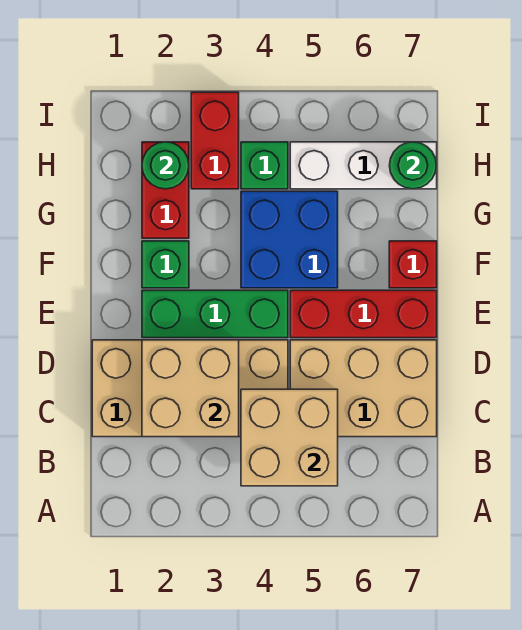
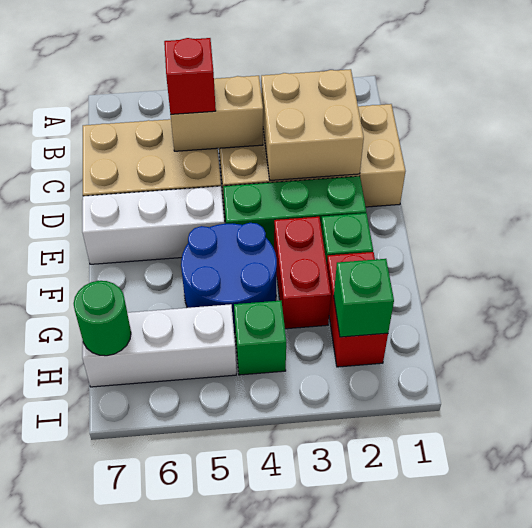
tan brick B4:C5 level 2 -> tan brick C4:C5 level 2
red brick E5:E7 level 1 -> white brick E5:E7 level 1
blue brick F4:G5 level 1 -> blue round brick F4:G5 level 1
red brick F7 level 1 -> red brick C5 level 3
green round brick H2 level 2 -> green brick H2 level 2
red brick H3:I3 level 1 -> red brick F3:G3 level 1

